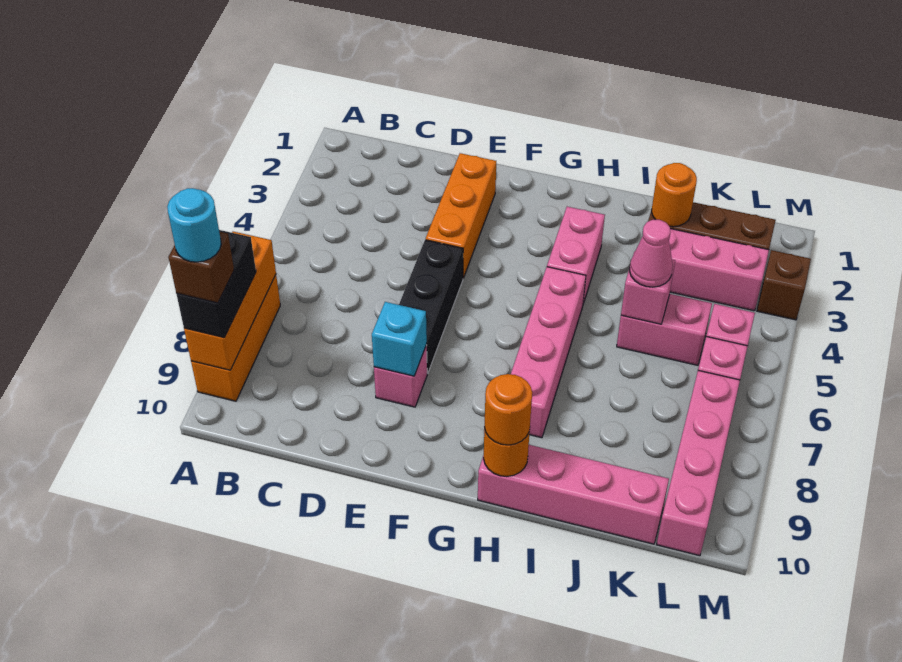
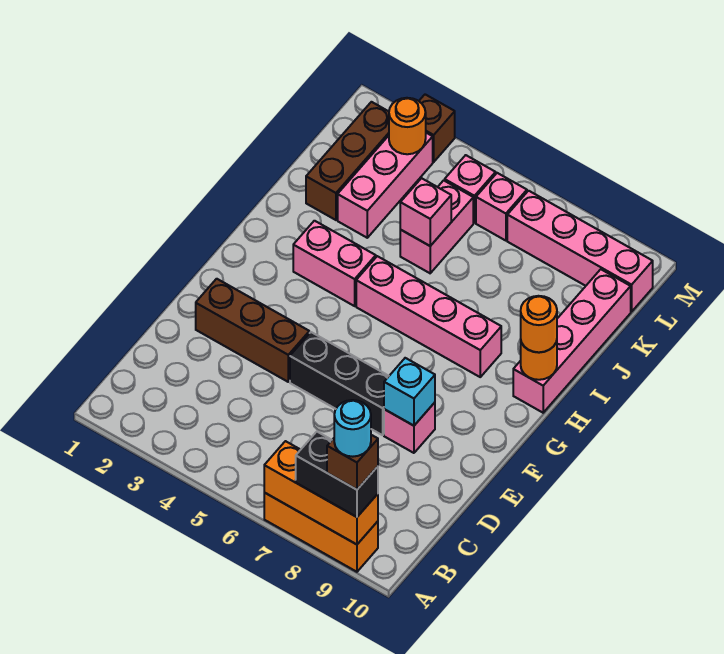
orange brick E2:E4 level 1 -> brown brick E2:E4 level 1
orange round brick J2 level 2 -> orange round brick L3 level 2
pink cone J5 level 3 -> none

